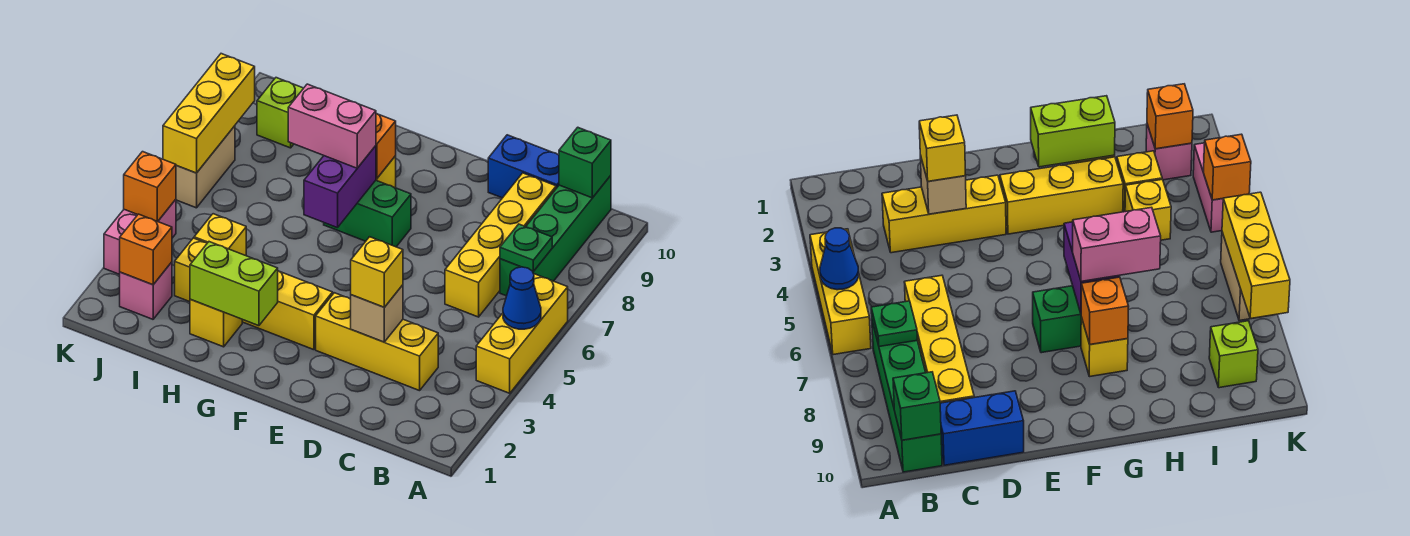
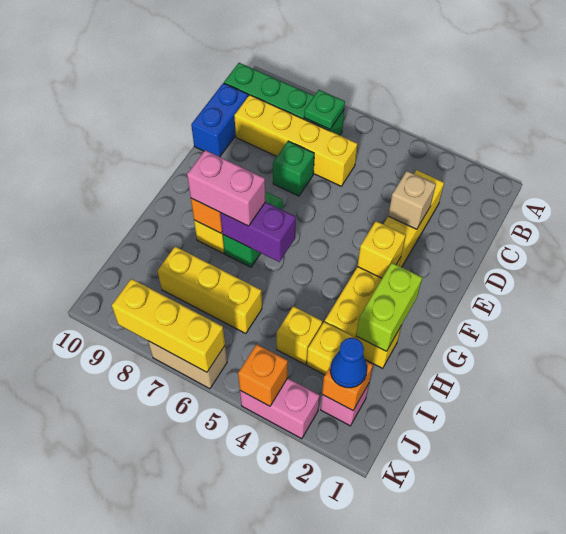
yellow brick A4:A6 level 1 -> yellow brick I6:I8 level 1
blue cone A5 level 2 -> blue cone J2 level 3
green brick B10 level 2 -> green brick D7 level 1
yellow brick D3 level 3 -> yellow brick F3 level 2
pink brick G7:H7 level 3 -> pink brick G7:G8 level 3
lime brick J9 level 1 -> none

